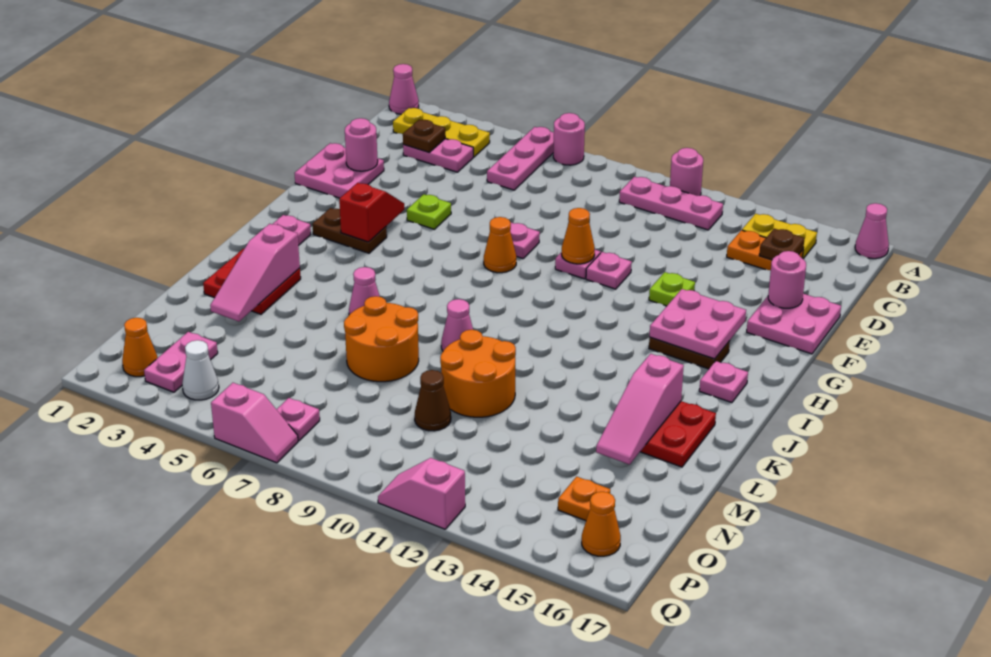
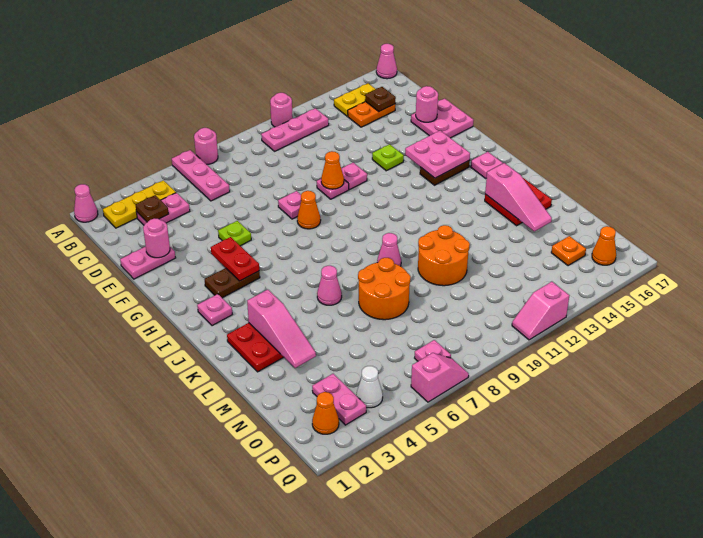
pink plate E1:F2 level 1 -> pink plate E1:E2 level 1
red slope G4:H4 level 2 top H -> red plate G4:H4 level 2
brown cone N10 level 1 -> none

